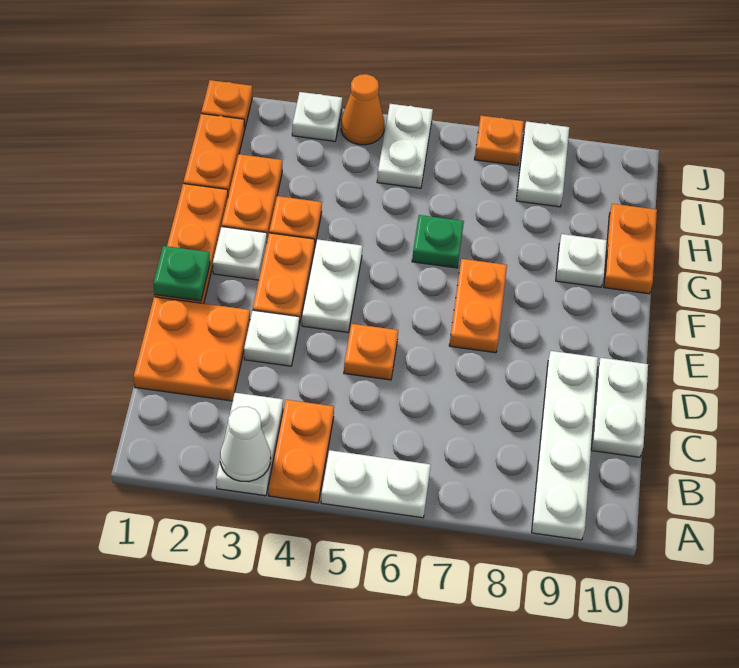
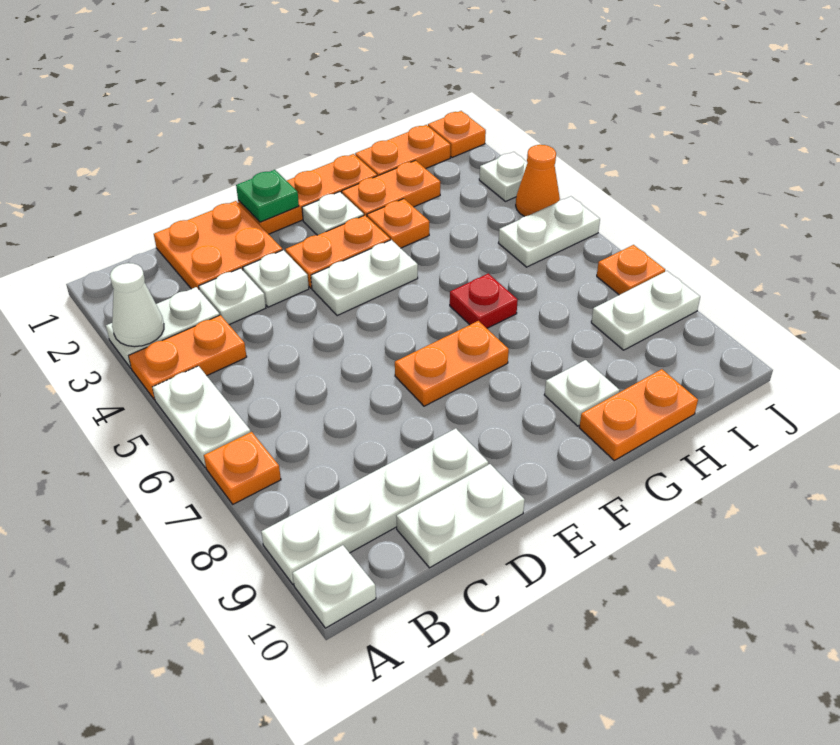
none -> white plate A10 level 1
none -> white plate C3 level 1
orange plate D5 level 1 -> orange plate A7 level 1
green plate G6 level 1 -> red plate G6 level 1

